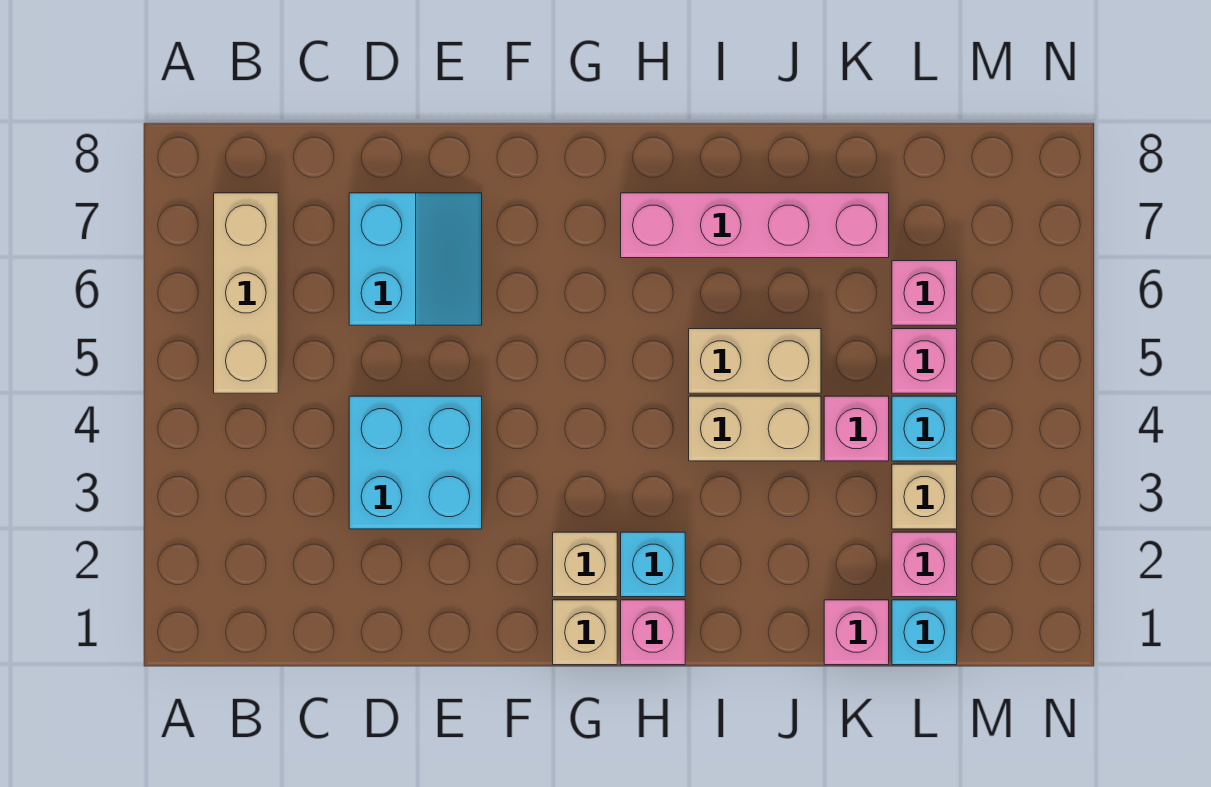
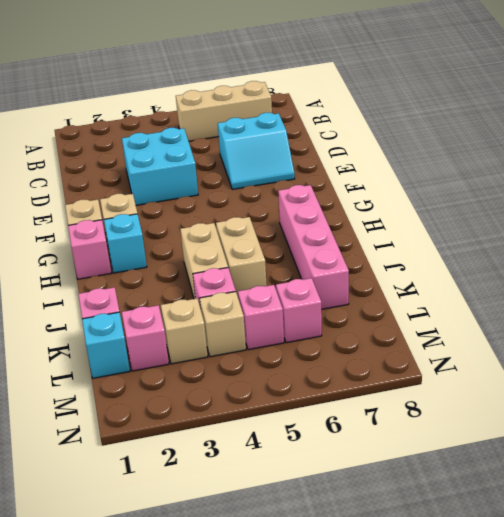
cyan brick L4 level 1 -> tan brick L4 level 1

